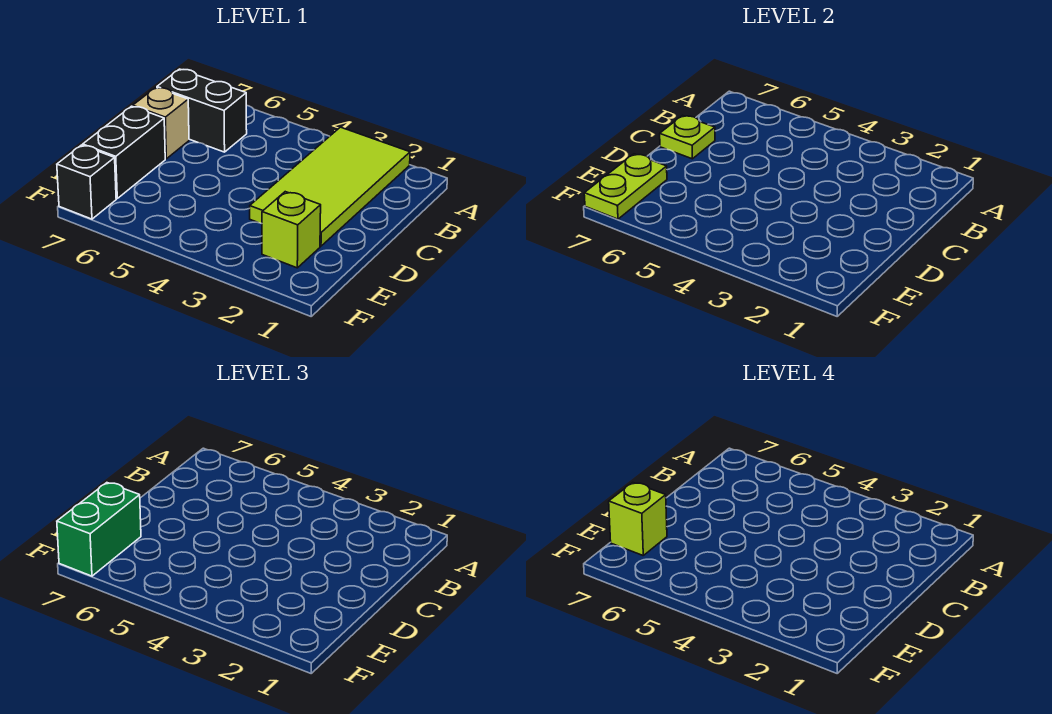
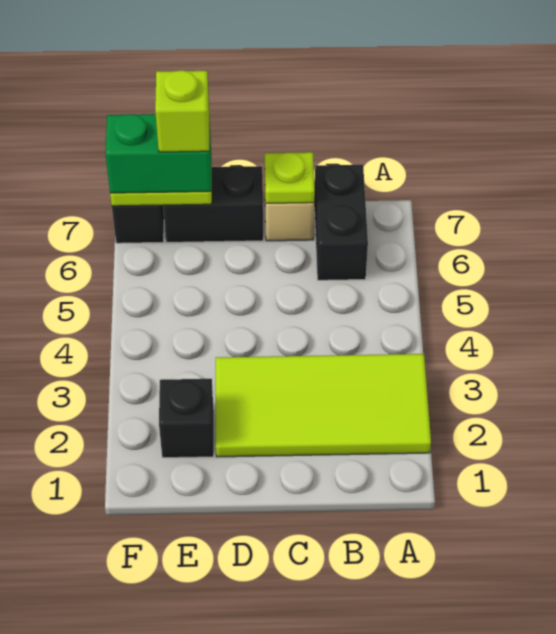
lime brick E2 level 1 -> black brick E2 level 1

